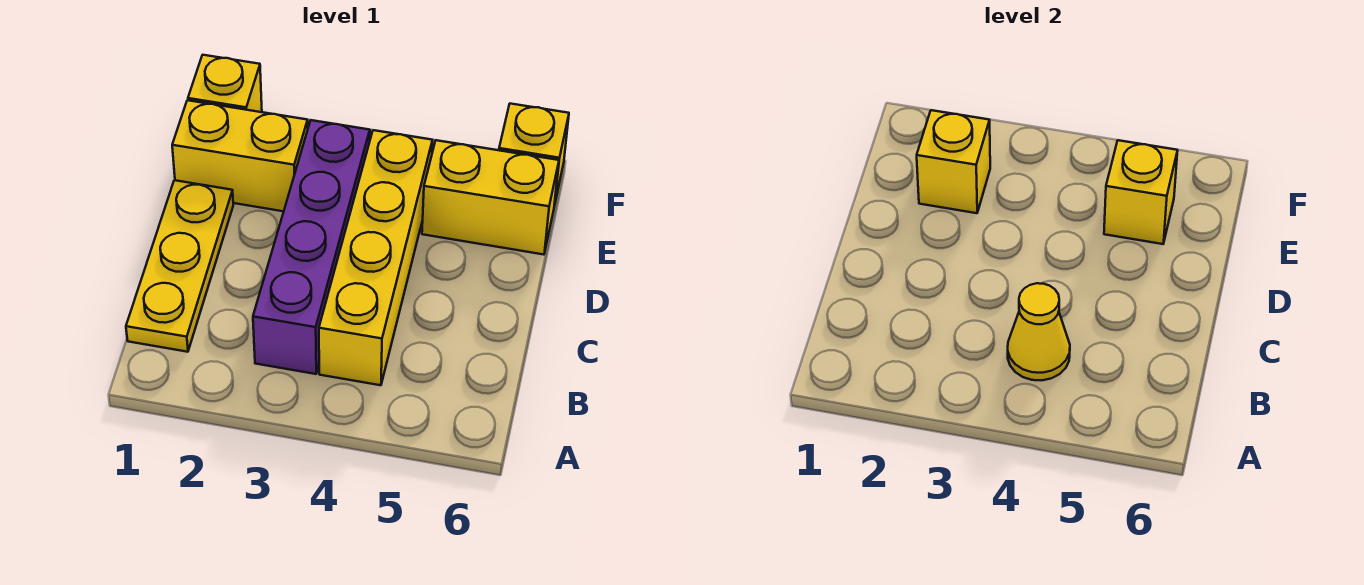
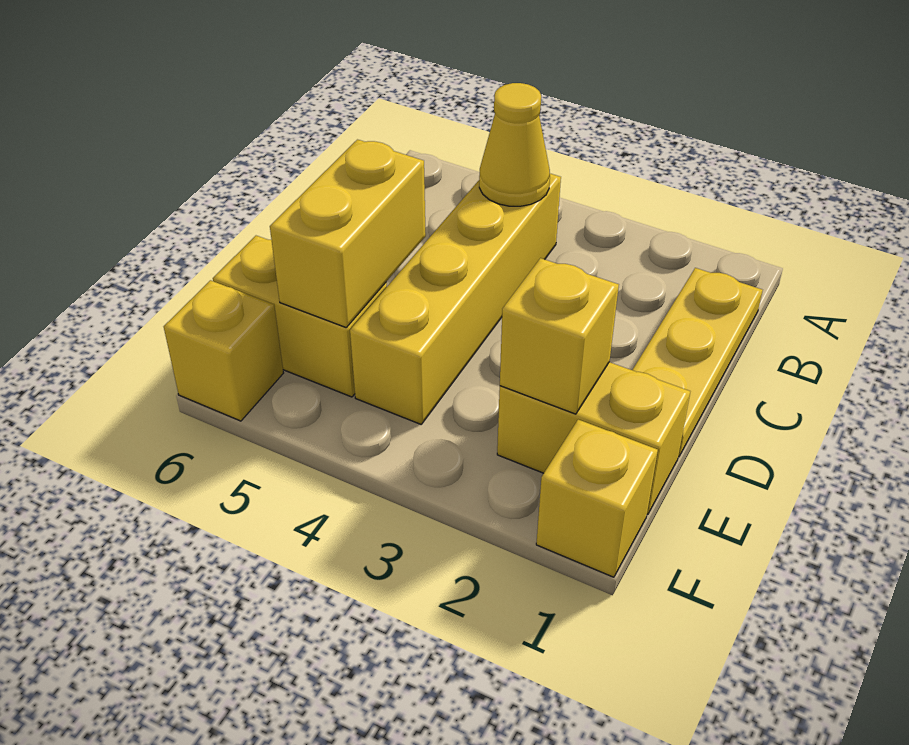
purple brick B3:E3 level 1 -> none
yellow brick E5 level 2 -> yellow brick D5:E5 level 2

